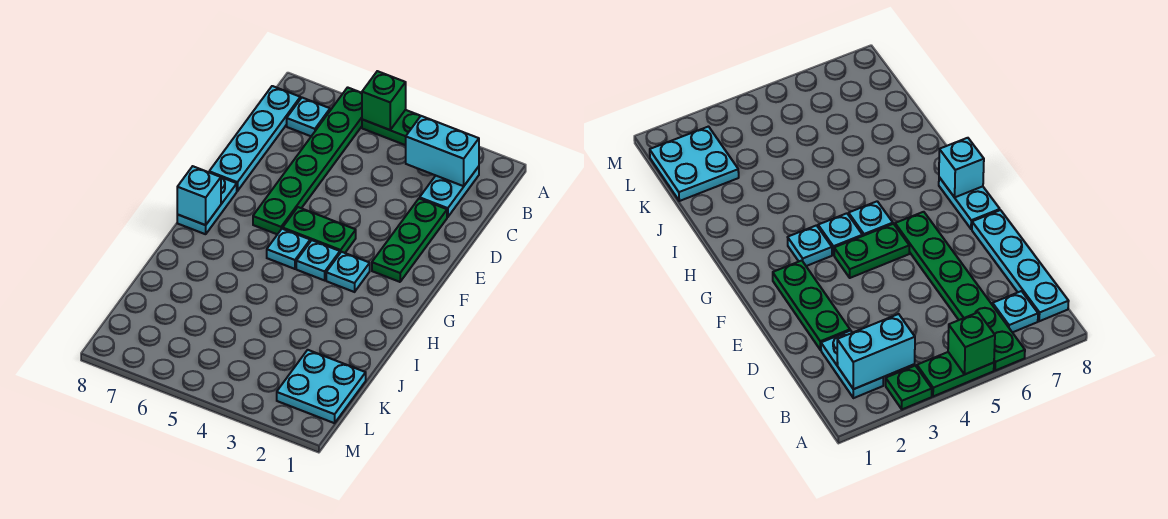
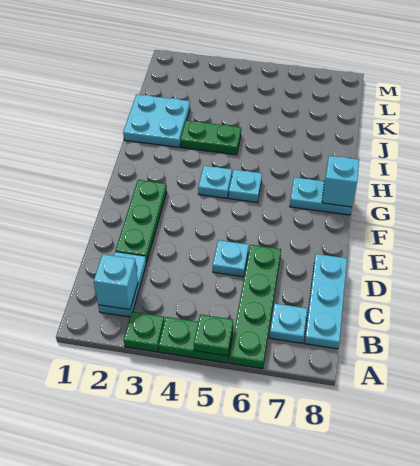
green brick A5 level 2 -> green plate A5 level 2
green plate A6:F6 level 1 -> green plate A6:D6 level 1
cyan brick B2:B3 level 2 -> cyan brick B2 level 2
cyan plate B8:E8 level 1 -> cyan plate B8:D8 level 1
green plate F4:F5 level 1 -> green plate I3:I4 level 1
cyan plate F8:G8 level 1 -> cyan plate G7:G8 level 1
cyan plate G3 level 1 -> cyan plate D5 level 1
cyan plate K1:L2 level 1 -> cyan plate I1:J2 level 1

